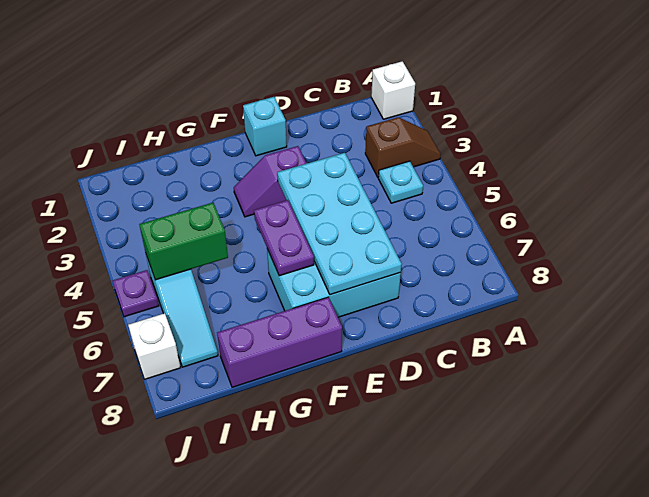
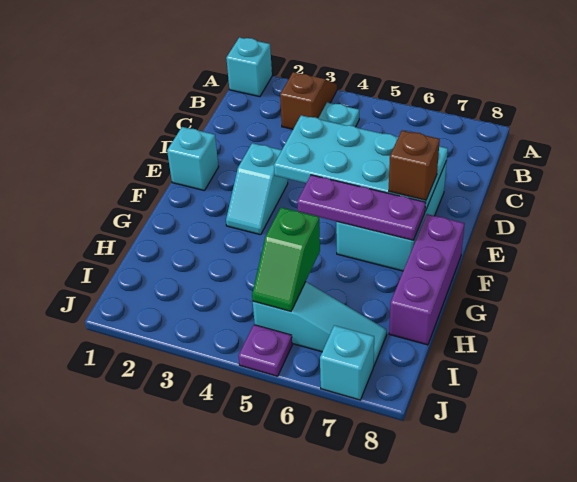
white brick A1 level 1 -> cyan brick A1 level 1
purple slope E3:F3 level 1 top E -> cyan slope E3:F3 level 1 top E
none -> brown brick E7 level 3
purple plate F5:F6 level 2 -> purple plate F5:F7 level 2
green brick H5:I5 level 2 -> green slope H5:I5 level 2 top H
white brick J7 level 1 -> cyan brick J7 level 1

